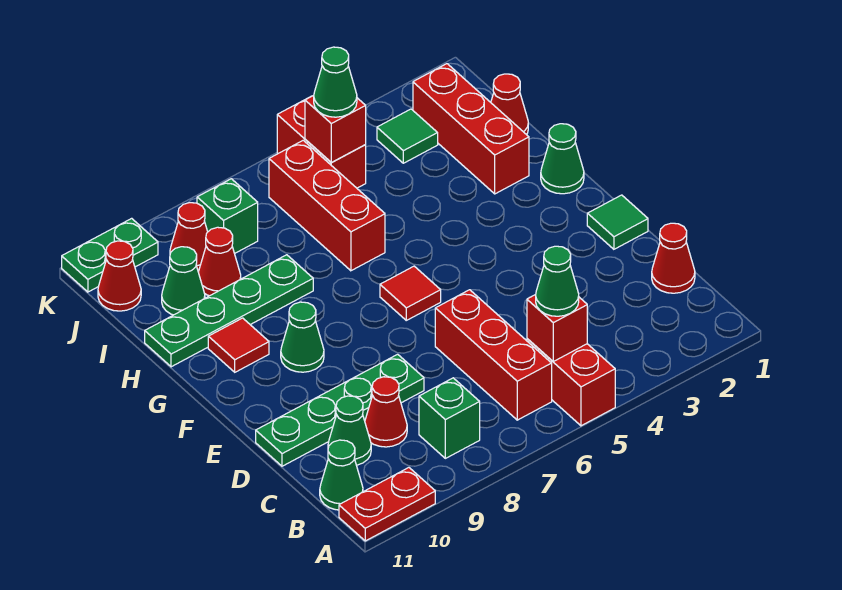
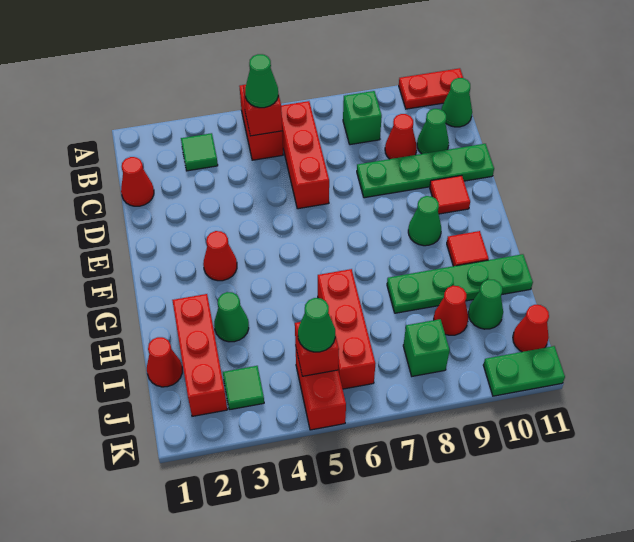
green tile E1 level 1 -> green tile B3 level 1
red tile F6 level 1 -> red tile E10 level 1
green cone G1 level 1 -> green cone H3 level 1
red cone J9 level 1 -> red cone F3 level 1

